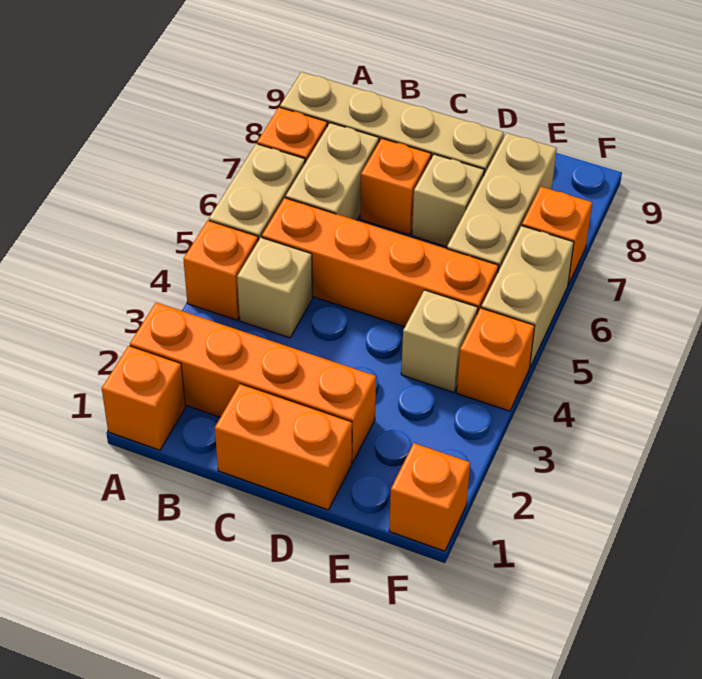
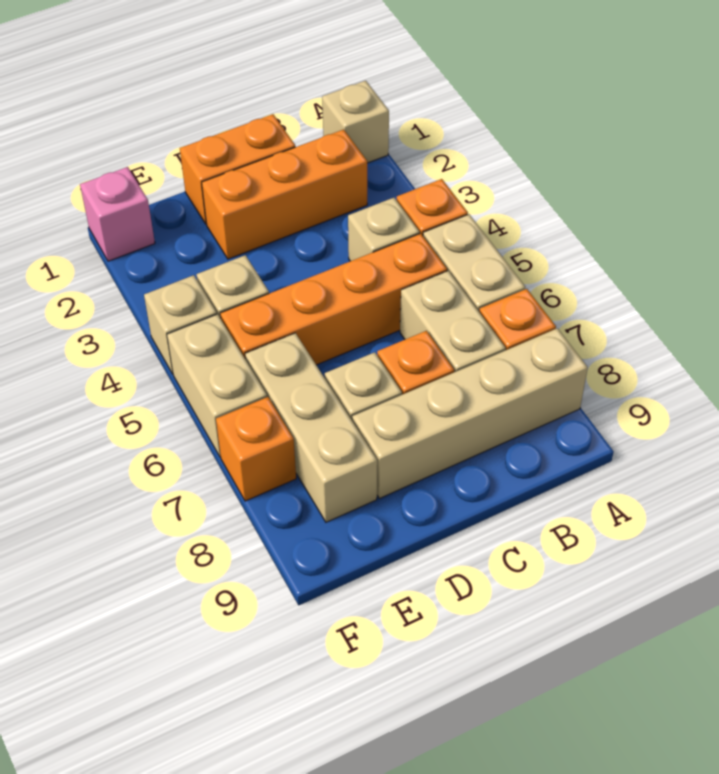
orange brick A1 level 1 -> tan brick A1 level 1
orange brick A2:D2 level 1 -> orange brick B2:D2 level 1
orange brick F1 level 1 -> pink brick F1 level 1
orange brick F4 level 1 -> tan brick F4 level 1

